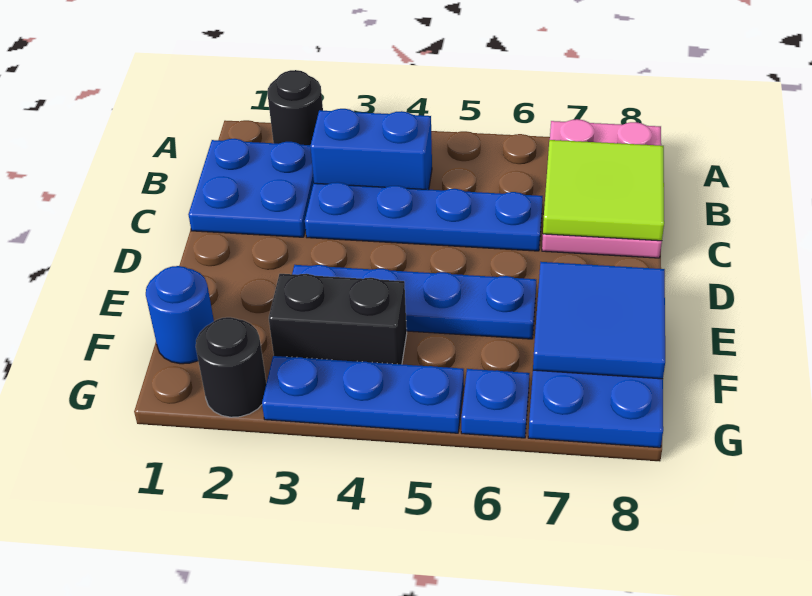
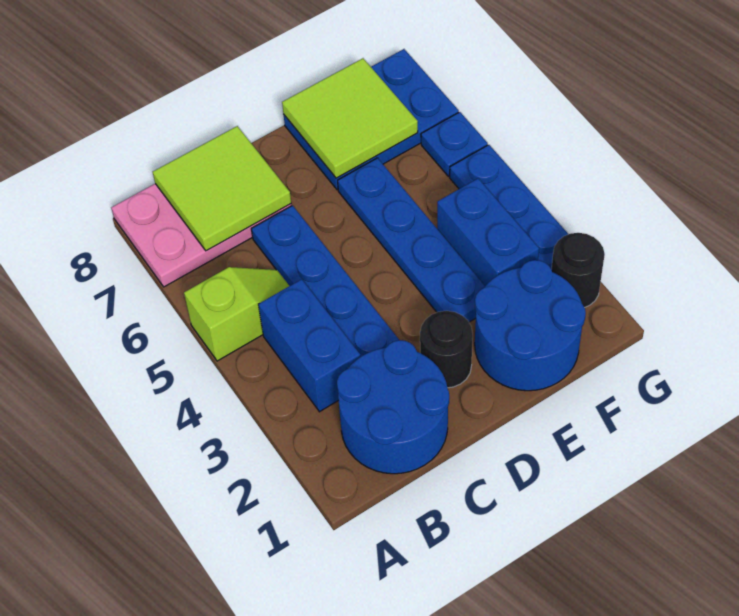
black round brick A2 level 1 -> black round brick D2 level 1
none -> lime slope A5:B5 level 1 top A
blue plate B1:C2 level 1 -> blue round brick B1:C2 level 1
blue tile E7:F8 level 2 -> lime tile E7:F8 level 2
blue round brick F1 level 1 -> blue round brick E1:F2 level 1
black brick F3:F4 level 1 -> blue brick F3:F4 level 1

